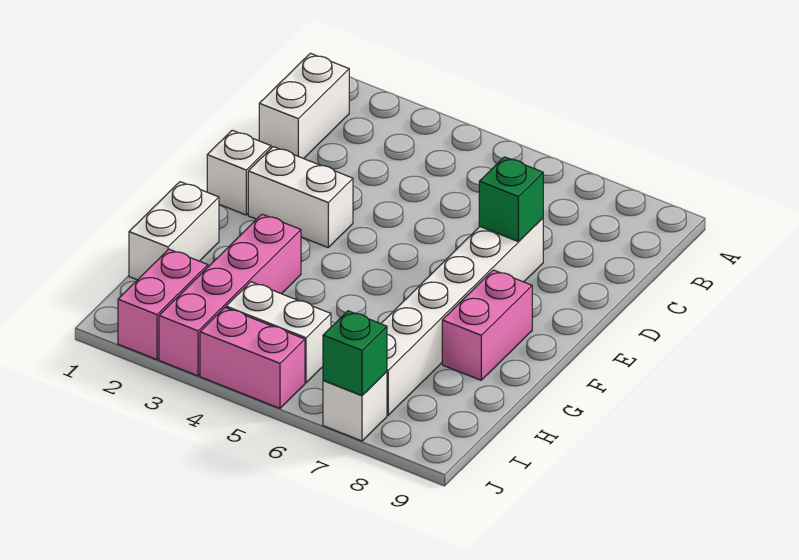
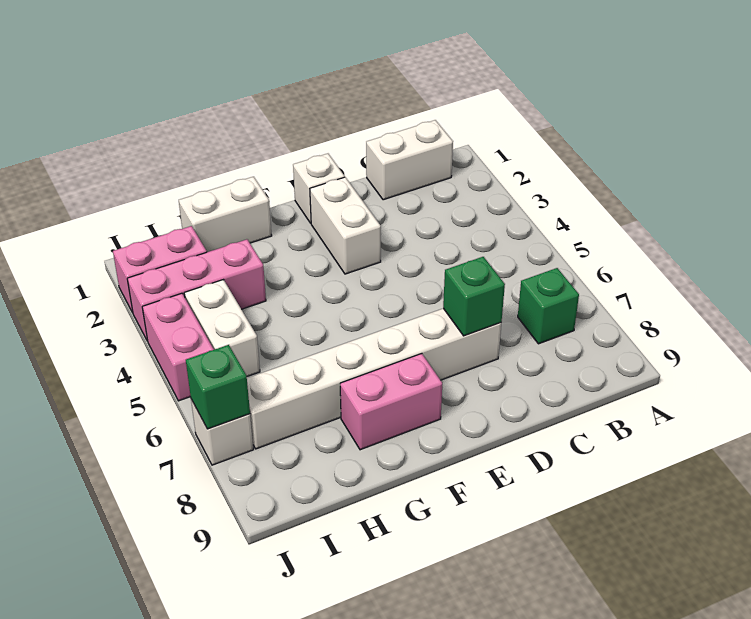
none -> green brick B7 level 1
pink brick G3:J3 level 1 -> pink brick H3:J3 level 1

